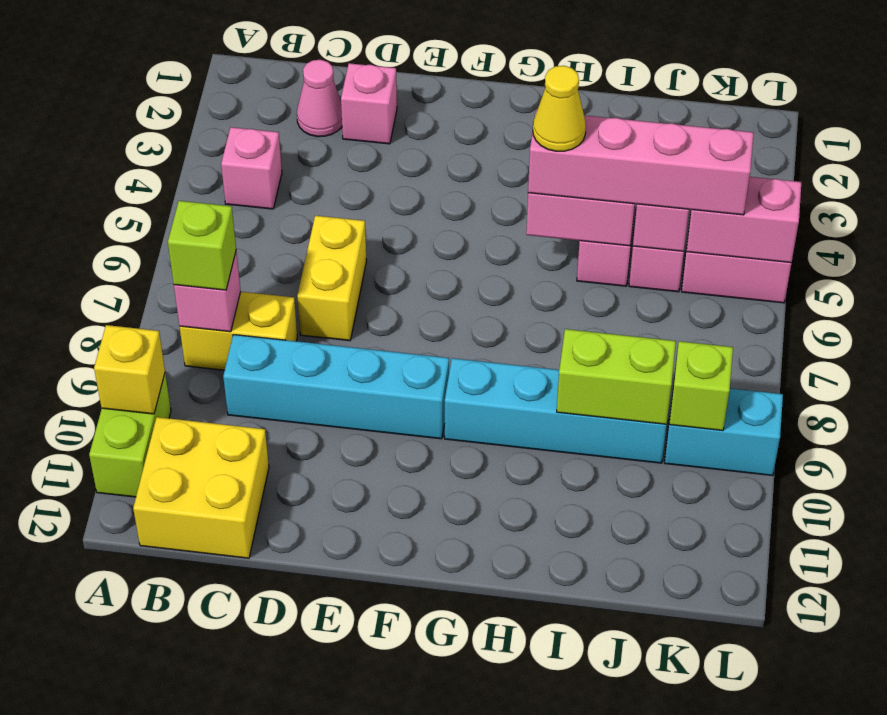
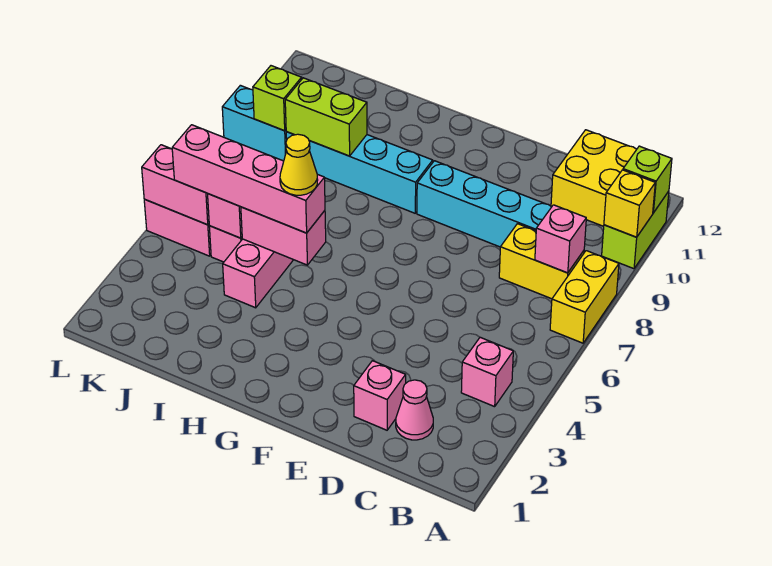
lime brick B8 level 3 -> lime brick A11 level 2
yellow brick D6:D7 level 1 -> yellow brick A7:A8 level 1

